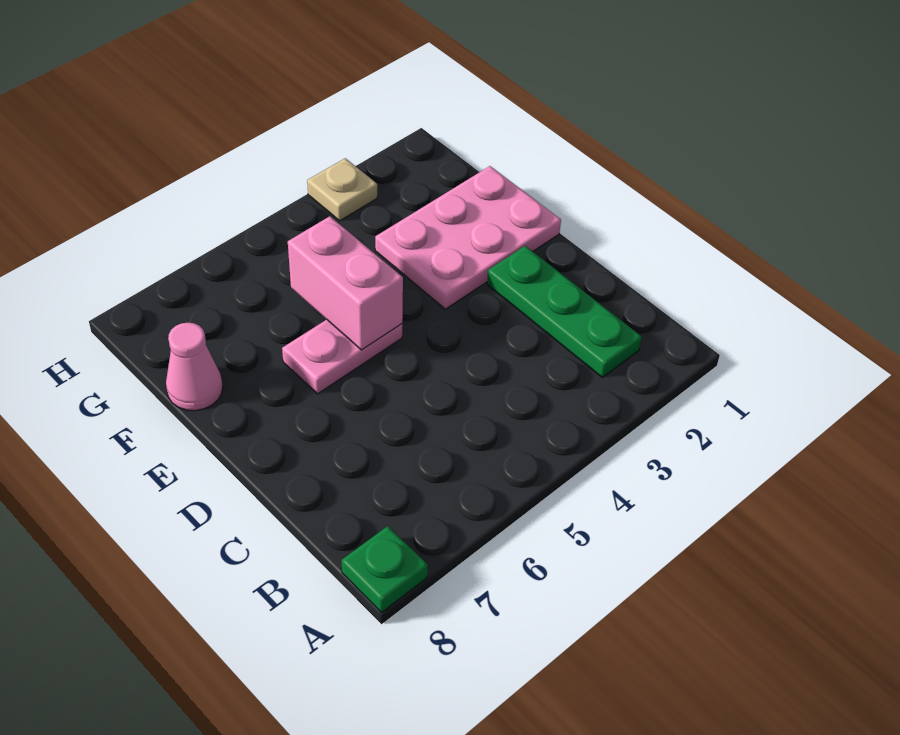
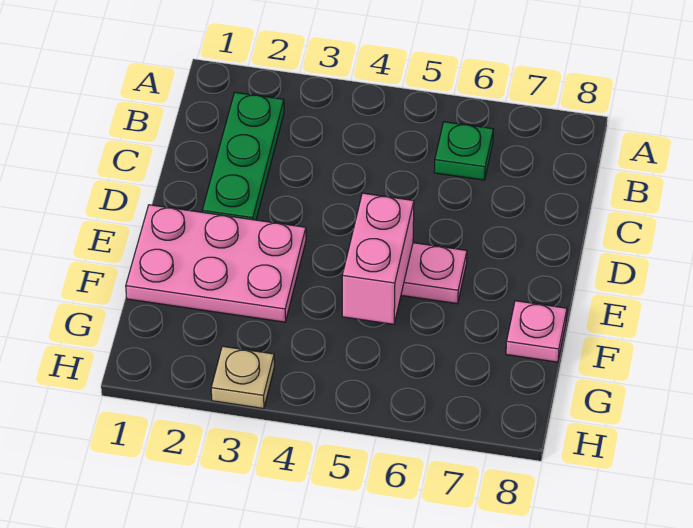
green plate A8 level 1 -> green plate B6 level 1
pink cone F8 level 1 -> pink plate F8 level 1

